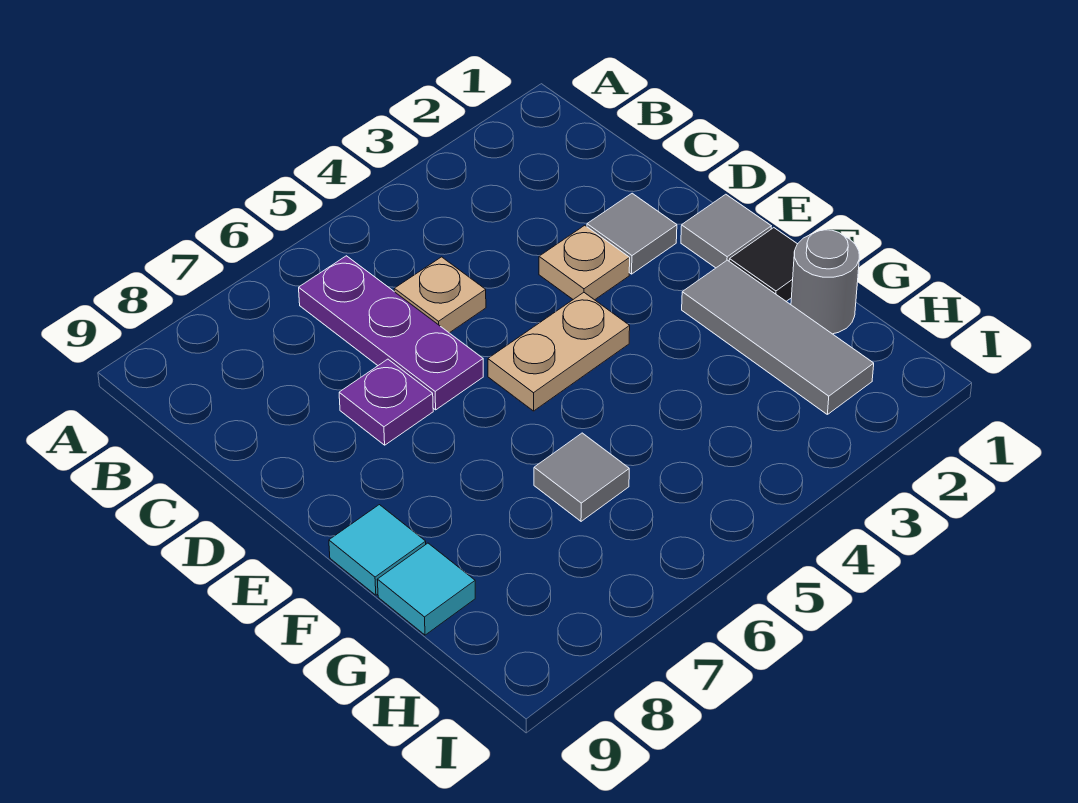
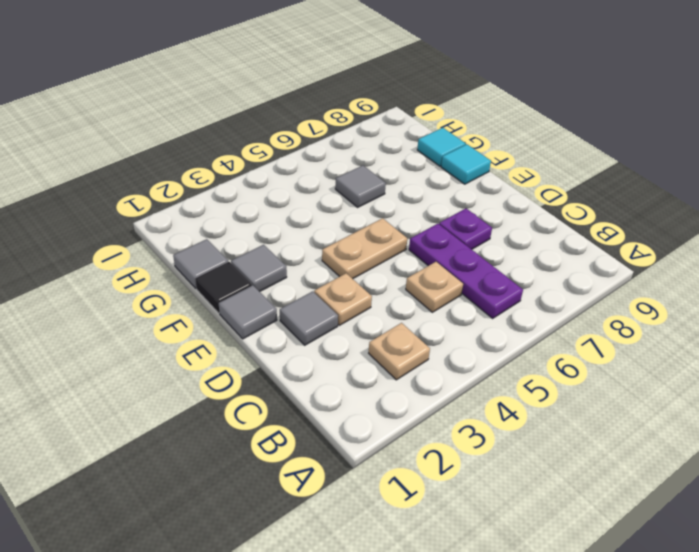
none -> tan plate B3 level 1
grey tile F2:H2 level 1 -> grey tile F2 level 1
grey round brick G1 level 1 -> grey tile G1 level 1

